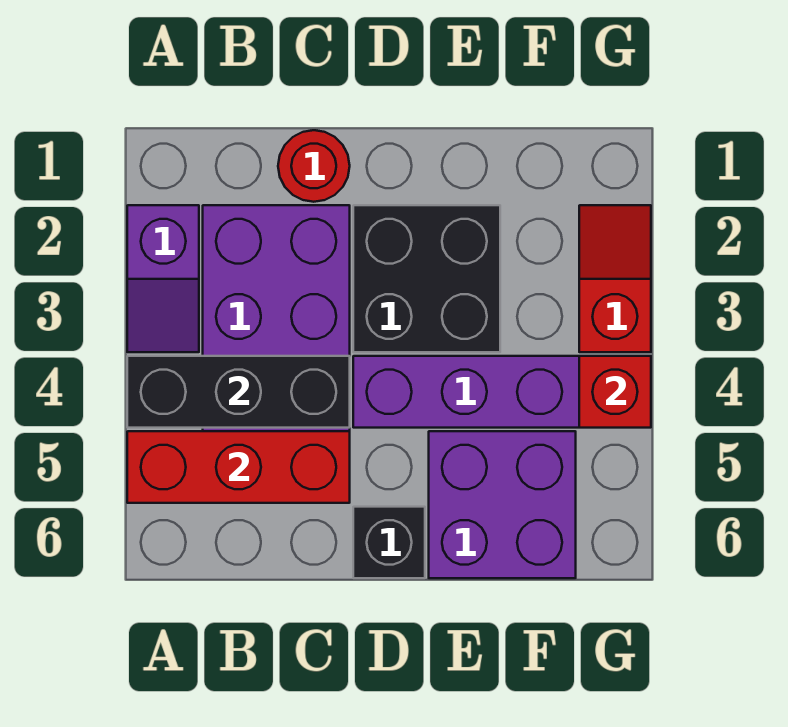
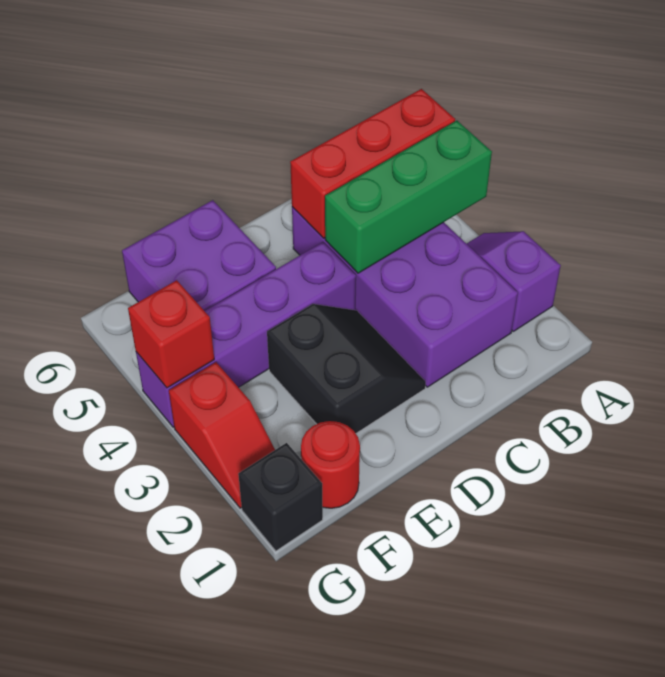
black brick A4:C4 level 2 -> green brick A4:C4 level 2
red round brick C1 level 1 -> red round brick F1 level 1
black brick D2:E3 level 1 -> black slope D2:E3 level 1 top E
black brick D6 level 1 -> black brick G1 level 1

